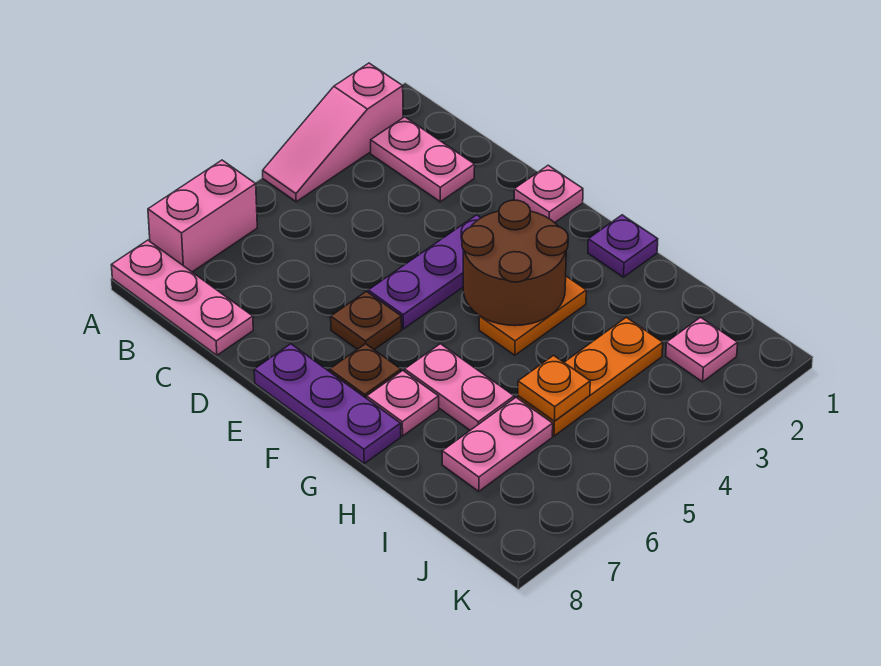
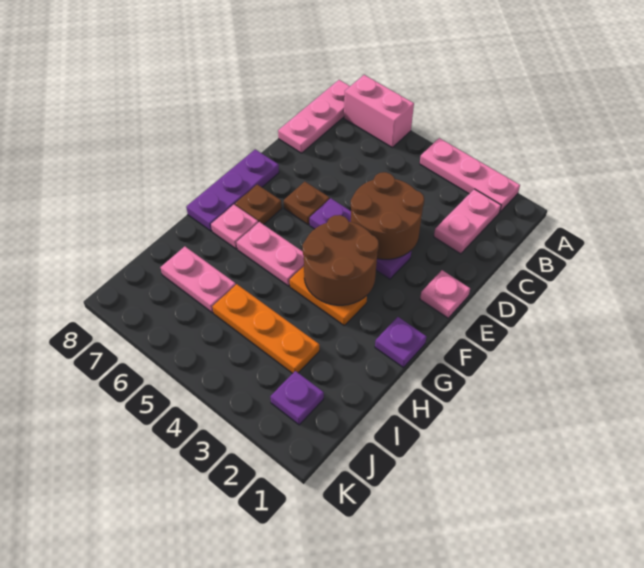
pink slope A2:A4 level 1 top 2 -> pink plate A2:A4 level 1
none -> brown round brick D3:E4 level 2
pink plate G6:H6 level 1 -> pink plate G5:G6 level 1
orange plate I5 level 2 -> none
pink plate J2 level 1 -> purple plate J2 level 1

